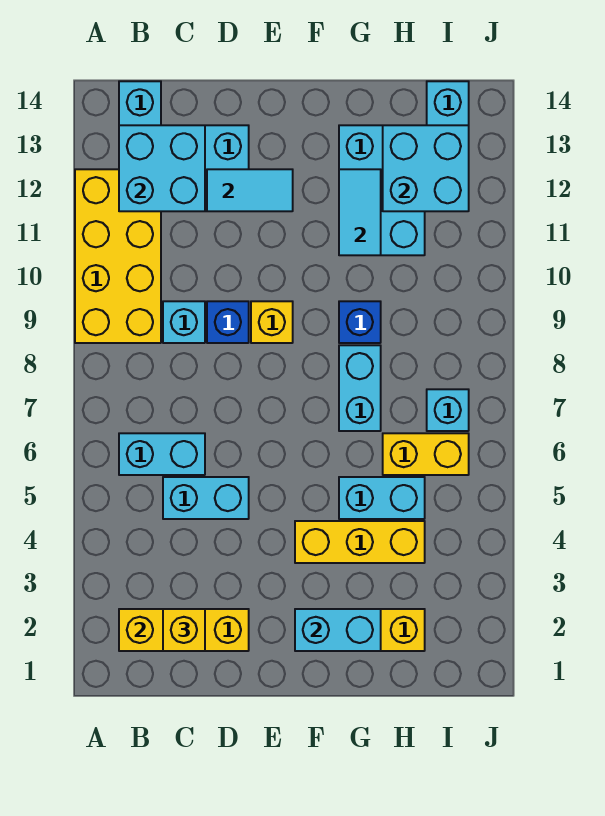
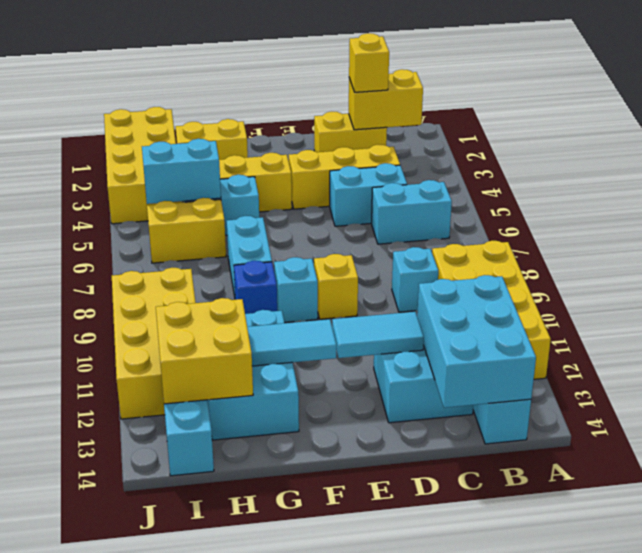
cyan brick B12:C13 level 2 -> cyan brick B12:C14 level 2
none -> yellow brick C4:E4 level 1
blue brick D9 level 1 -> none
cyan brick F2:G2 level 2 -> cyan brick H5:I5 level 2
cyan tile G11:G12 level 2 -> cyan tile F12:G12 level 2
cyan brick H12:I13 level 2 -> yellow brick H12:I13 level 2
none -> yellow brick I1:J4 level 1
cyan brick I7 level 1 -> cyan brick F9 level 1
none -> yellow brick I9:J12 level 1

